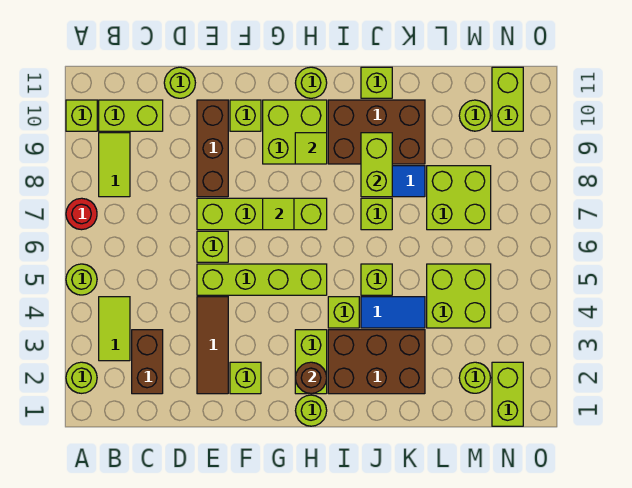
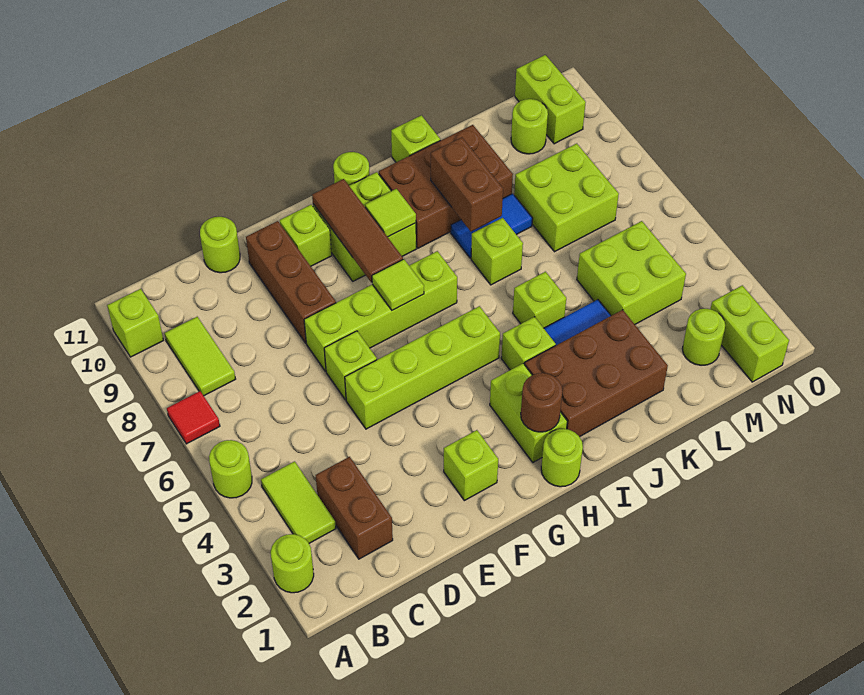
red round brick A7 level 1 -> red tile A7 level 1
lime brick B10:C10 level 1 -> none
brown tile E2:E4 level 1 -> brown tile G8:G10 level 2
lime brick J8:J9 level 2 -> brown brick J8:J9 level 2

